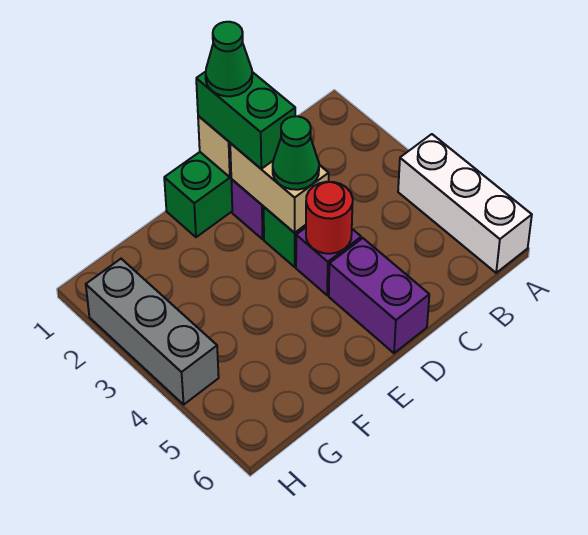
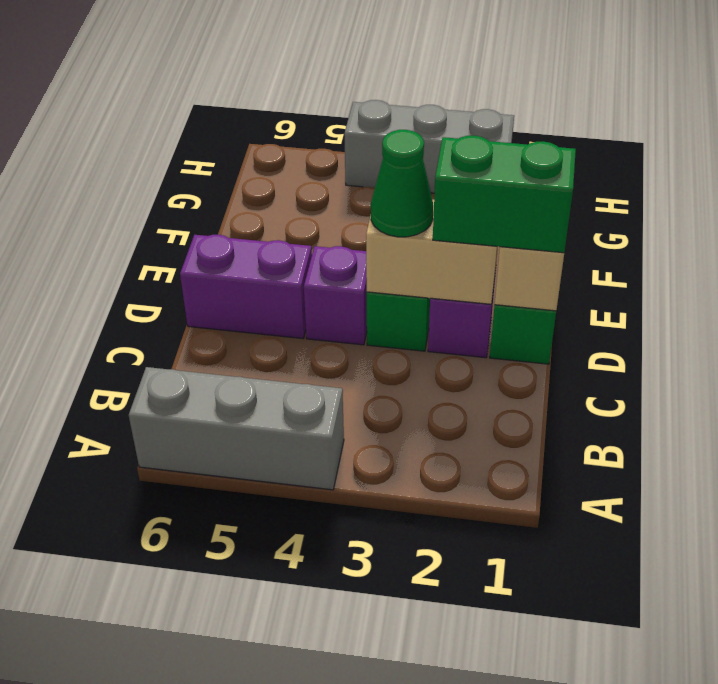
white brick A4:A6 level 1 -> grey brick A4:A6 level 1
green cone D1 level 4 -> none
red round brick D4 level 2 -> none

